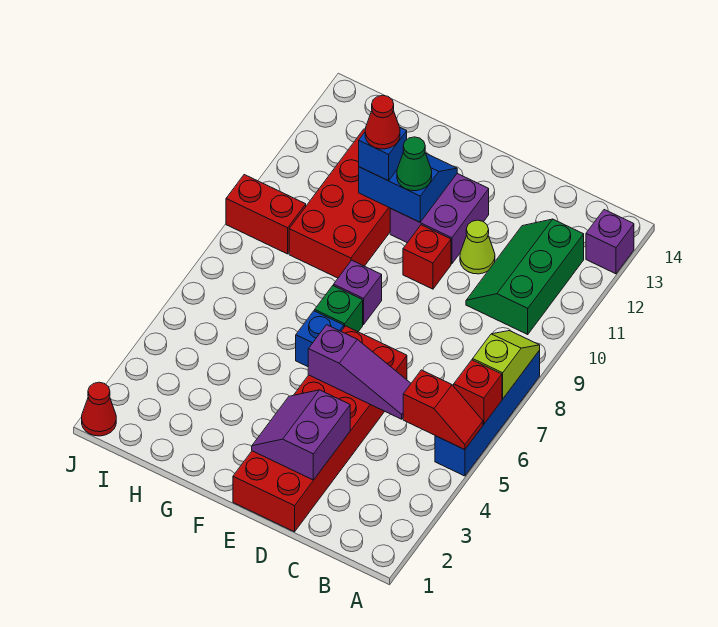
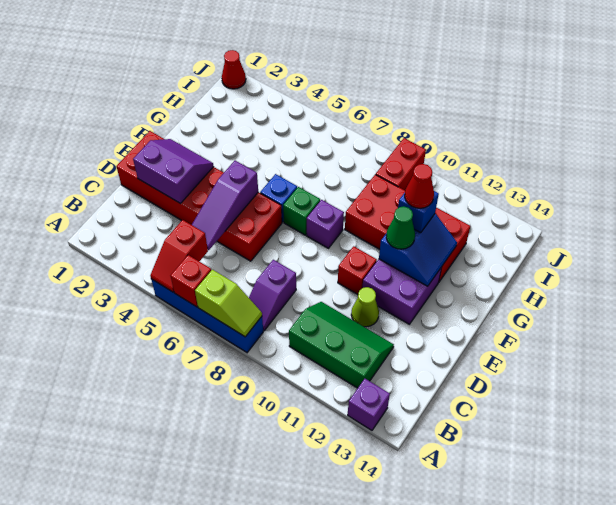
none -> purple slope B8:C8 level 1 top C

